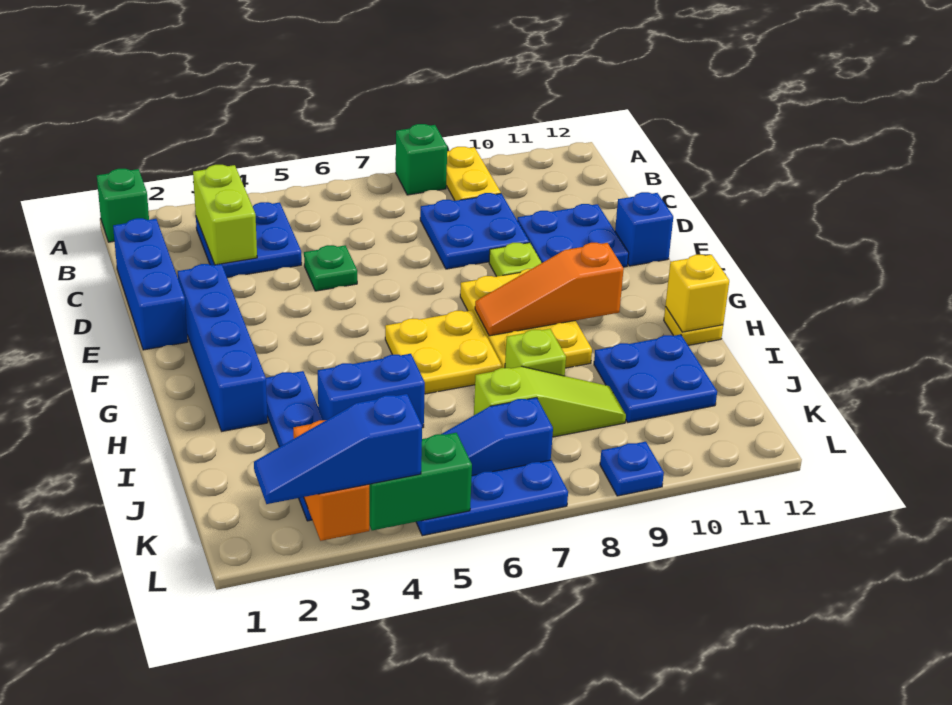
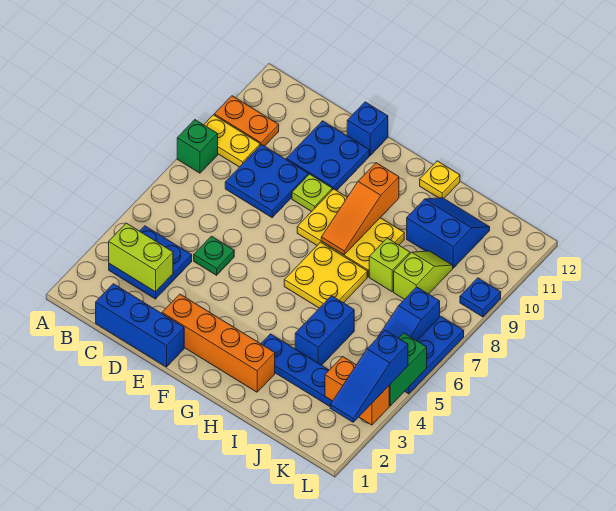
green brick A1 level 1 -> none
none -> orange plate A10:B10 level 1
blue brick E2:H2 level 1 -> orange brick E2:H2 level 1
yellow brick H12 level 2 -> none
blue plate I10:J11 level 1 -> blue slope I10:J11 level 1 top 10
lime slope J7:J9 level 1 top 7 -> lime slope J8:J9 level 1 top 8

